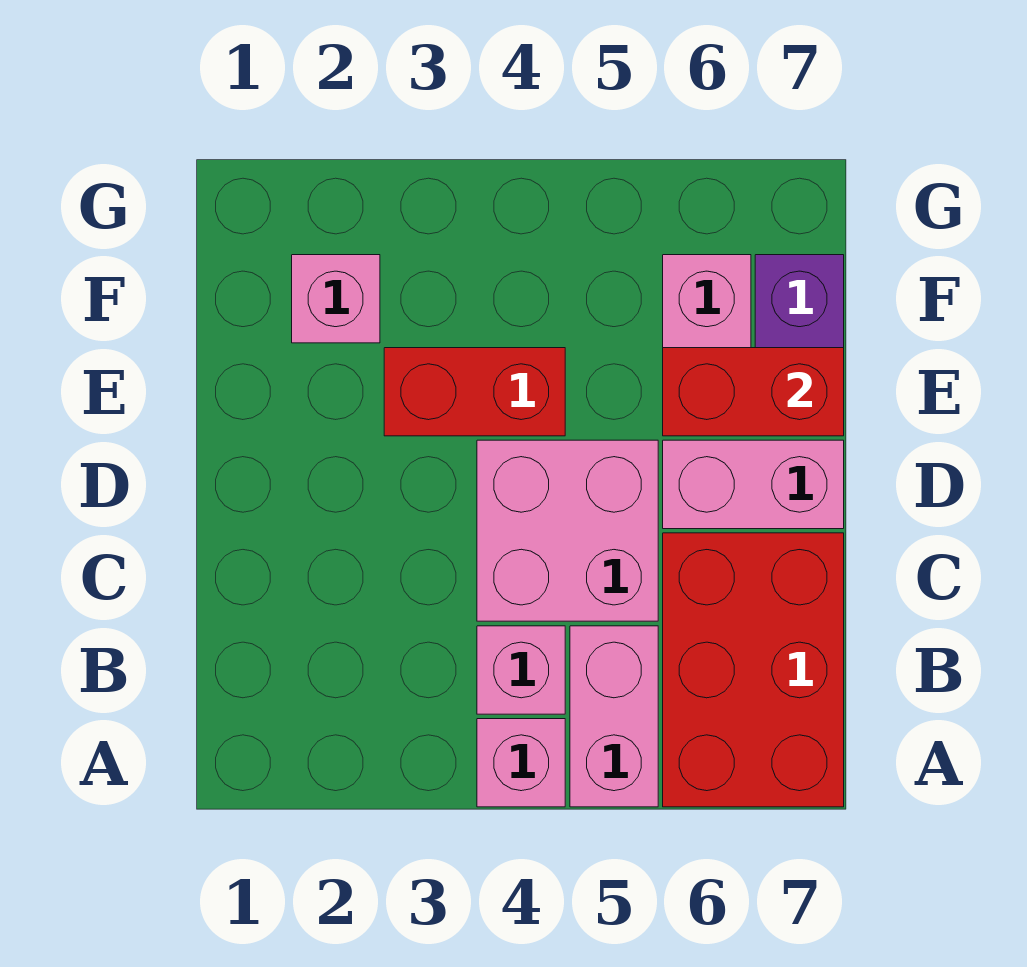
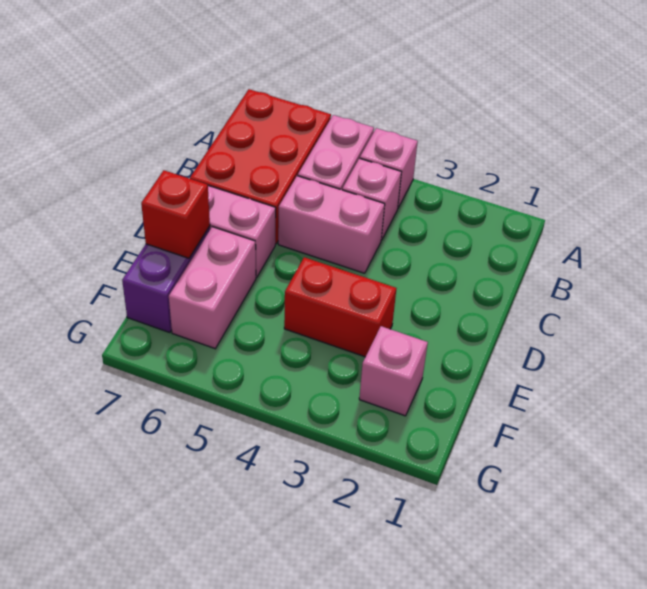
pink brick C4:D5 level 1 -> pink brick C4:C5 level 1
red brick E6:E7 level 2 -> red brick E7 level 2

